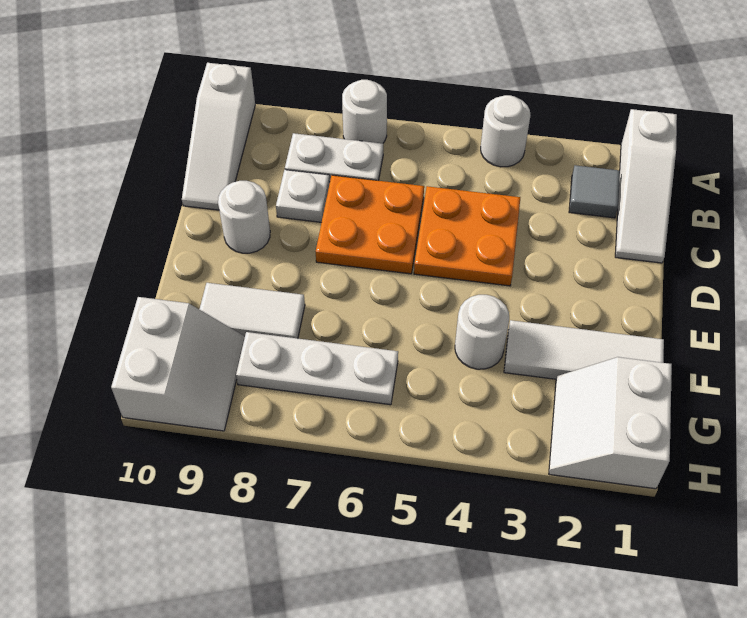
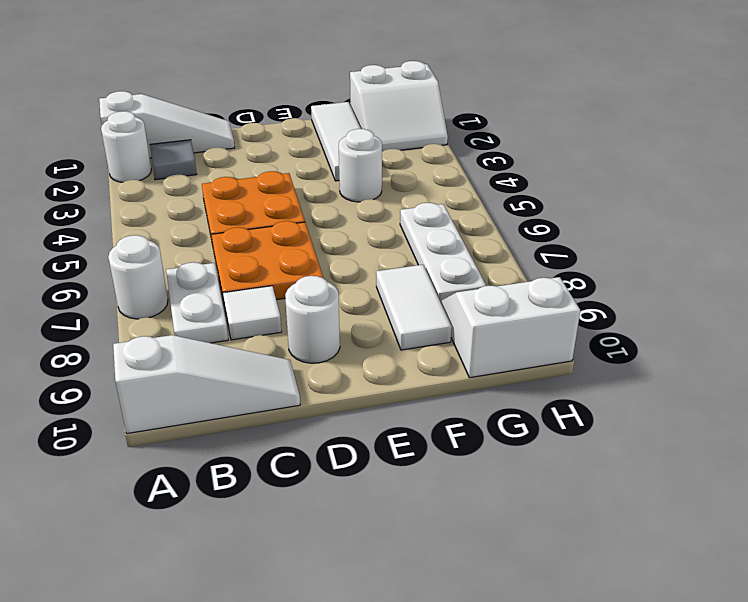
white round brick A4 level 1 -> white round brick A2 level 1
white plate C8 level 1 -> white tile C8 level 1

